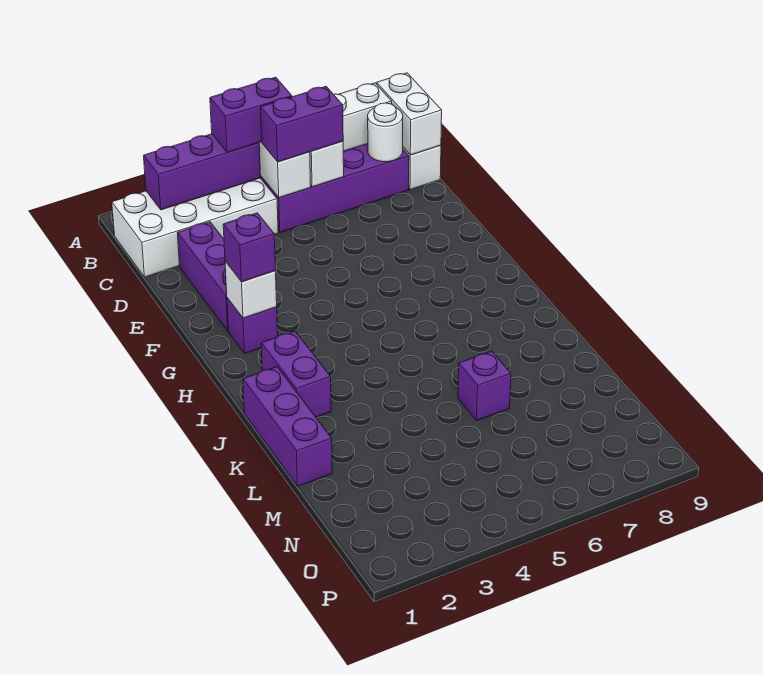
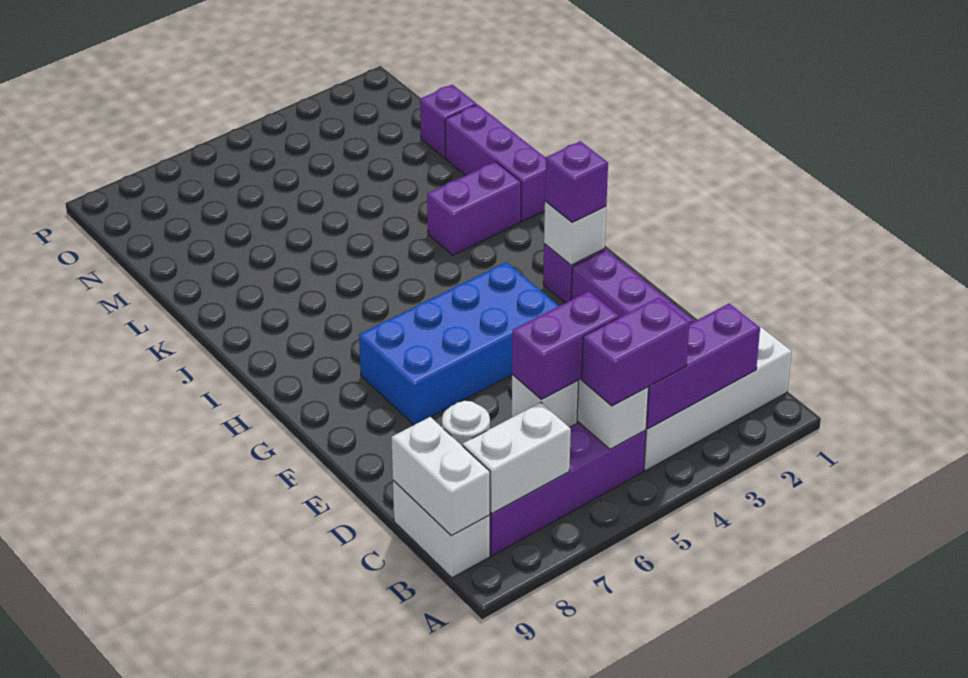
none -> blue brick F4:G7 level 1
purple brick I2:J2 level 1 -> purple brick J2:J3 level 1
purple brick L6 level 1 -> purple brick M1 level 1

